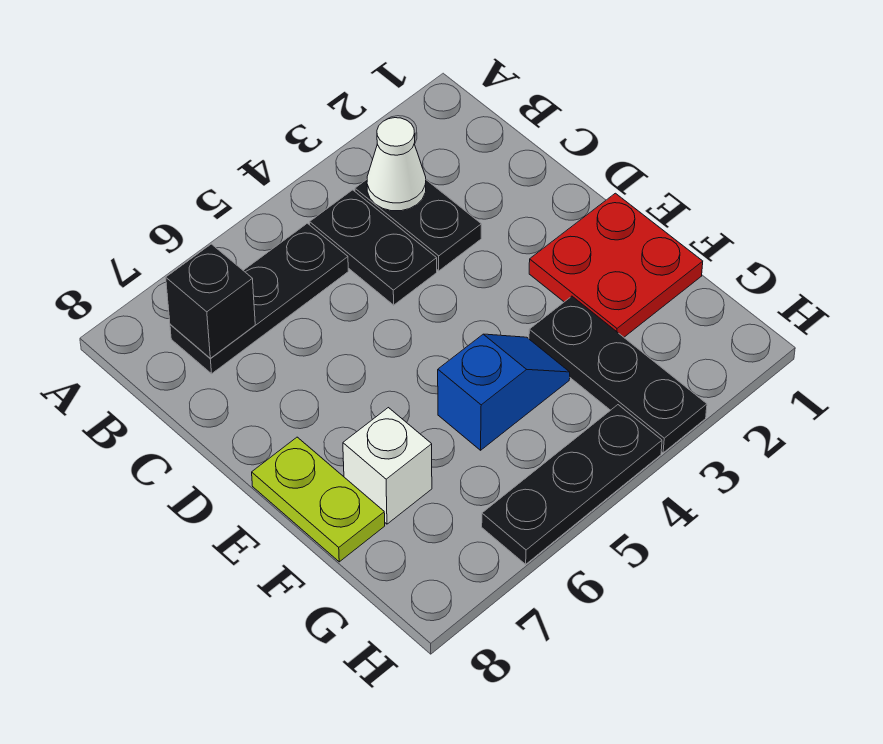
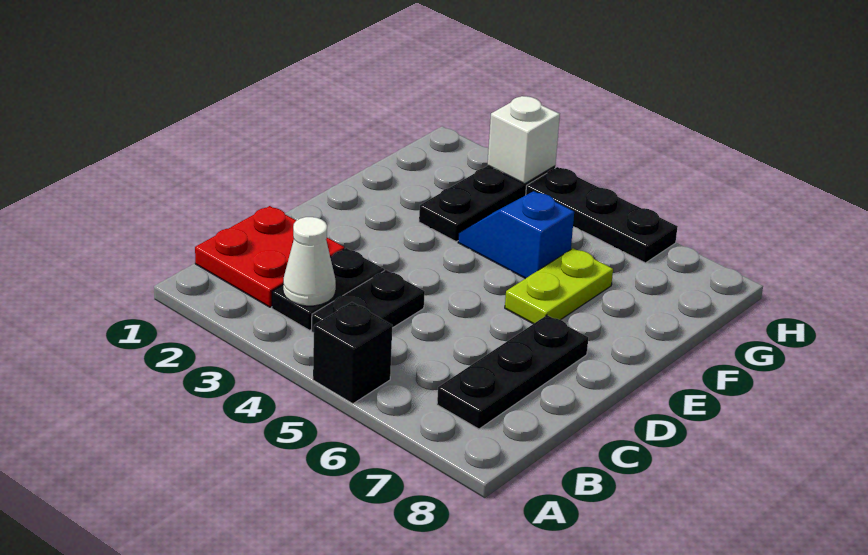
black plate B5:B7 level 1 -> black plate B7:D7 level 1
black brick B7 level 2 -> black brick A5 level 1
red plate E1:F2 level 1 -> red plate B1:C2 level 1
lime plate E8:F8 level 1 -> lime plate E6:F6 level 1
white brick F7 level 1 -> white brick H3 level 2

